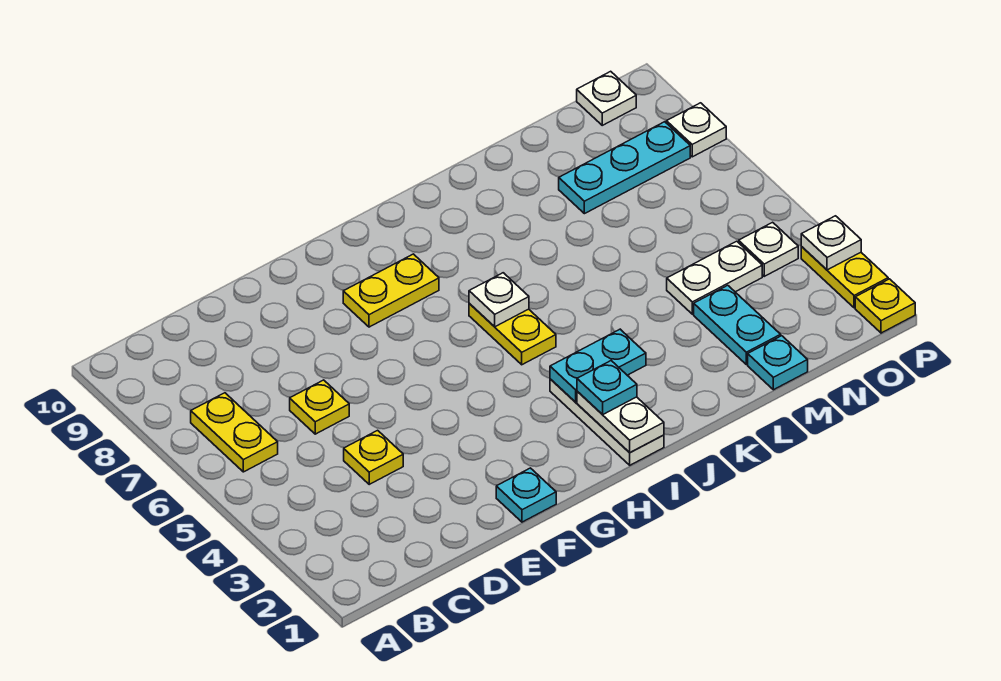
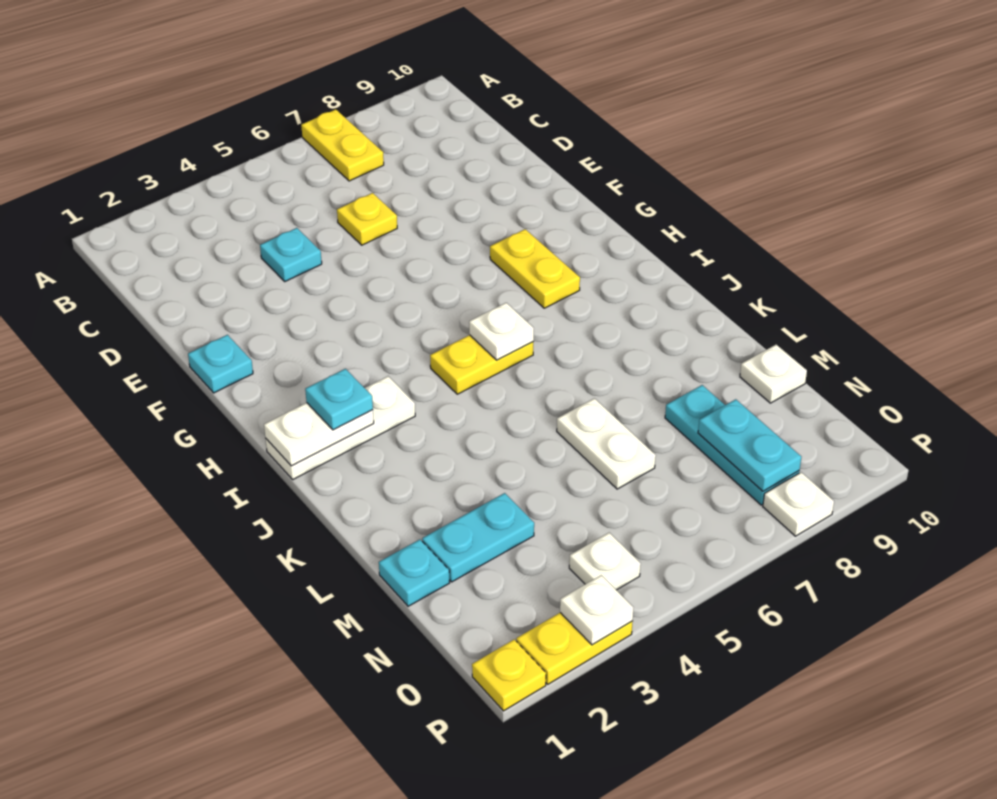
yellow plate B6:B7 level 1 -> yellow plate A7:B7 level 1
yellow plate D4 level 1 -> cyan plate D4 level 1
cyan plate I3:J3 level 2 -> cyan plate N8:O8 level 2
white plate M4:N4 level 1 -> white plate L6:M6 level 1
white plate O10 level 1 -> white plate M10 level 1

